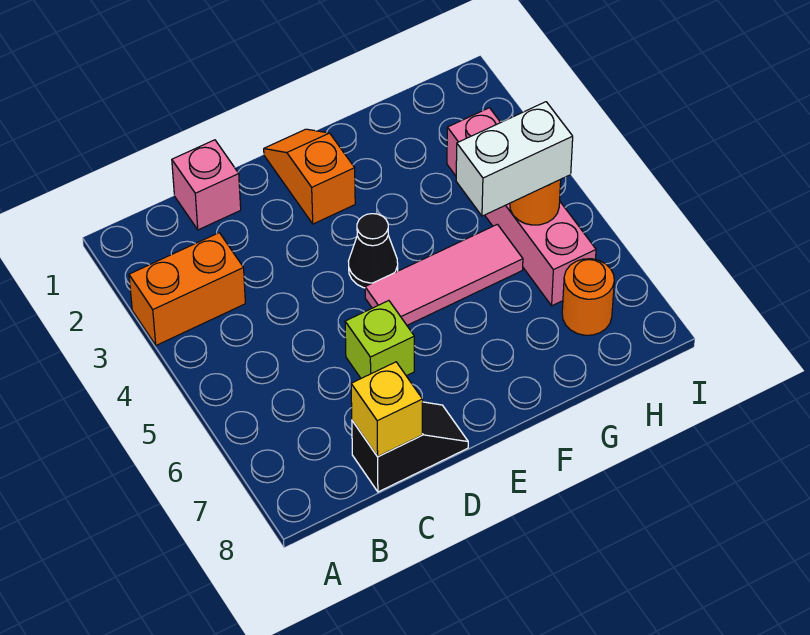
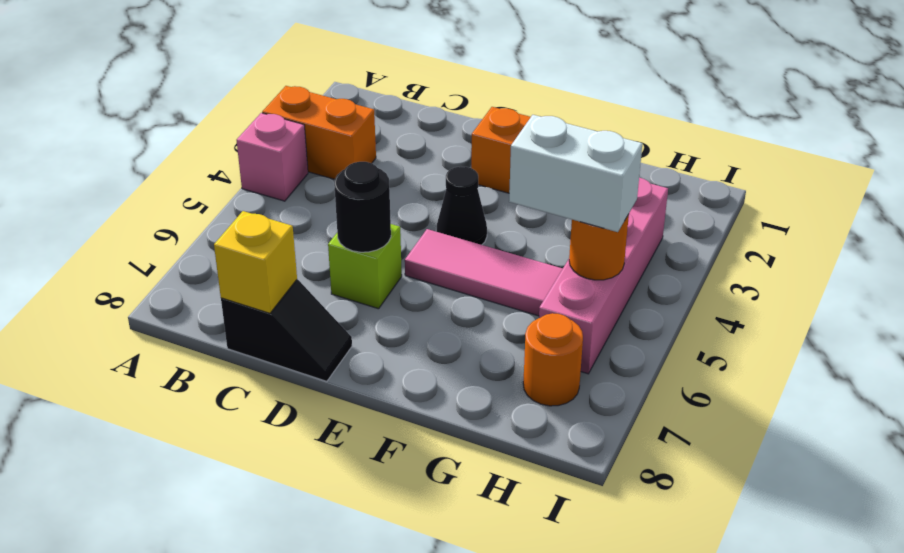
pink brick C1 level 1 -> pink brick A4 level 1
none -> black round brick D6 level 2

